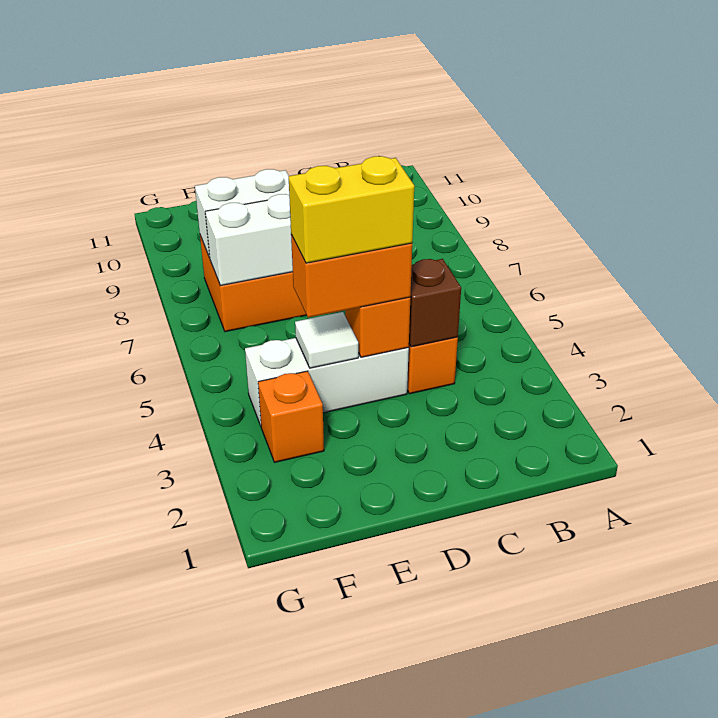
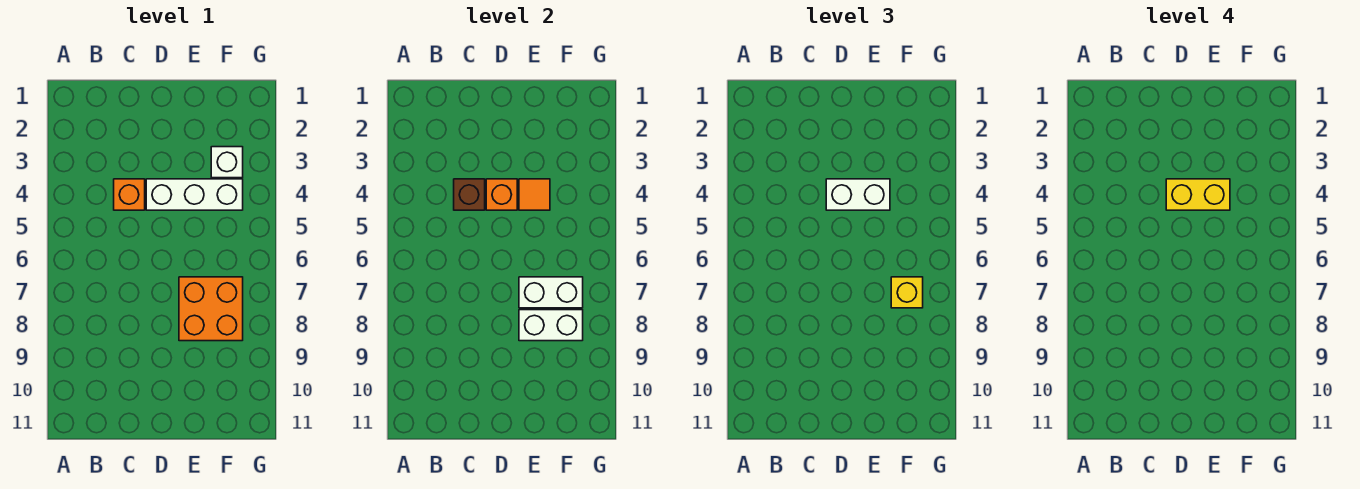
orange brick D4:E4 level 3 -> white brick D4:E4 level 3
white tile E4 level 2 -> orange tile E4 level 2
orange brick F3 level 1 -> white brick F3 level 1
none -> yellow brick F7 level 3

